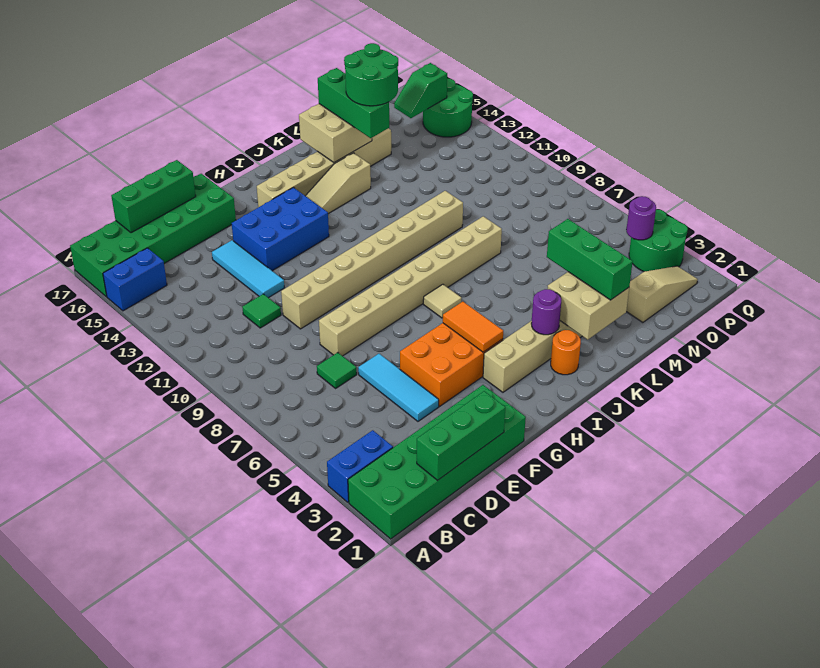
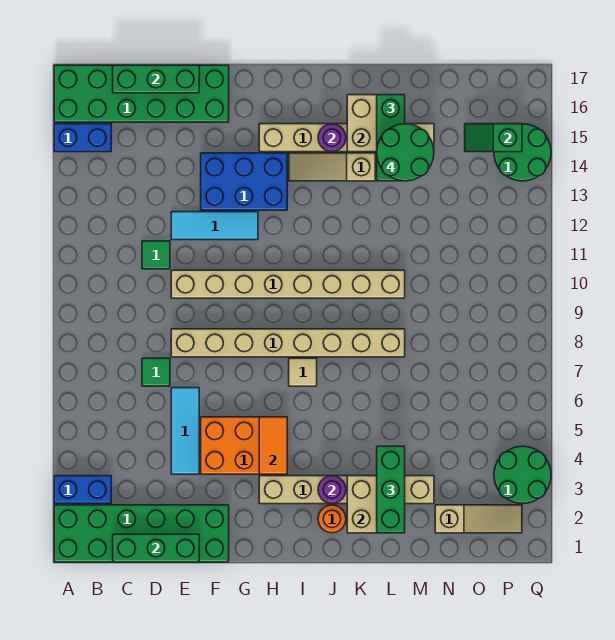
cyan tile E12:E14 level 1 -> cyan tile E12:G12 level 1
purple round brick P4 level 2 -> purple round brick J15 level 2

